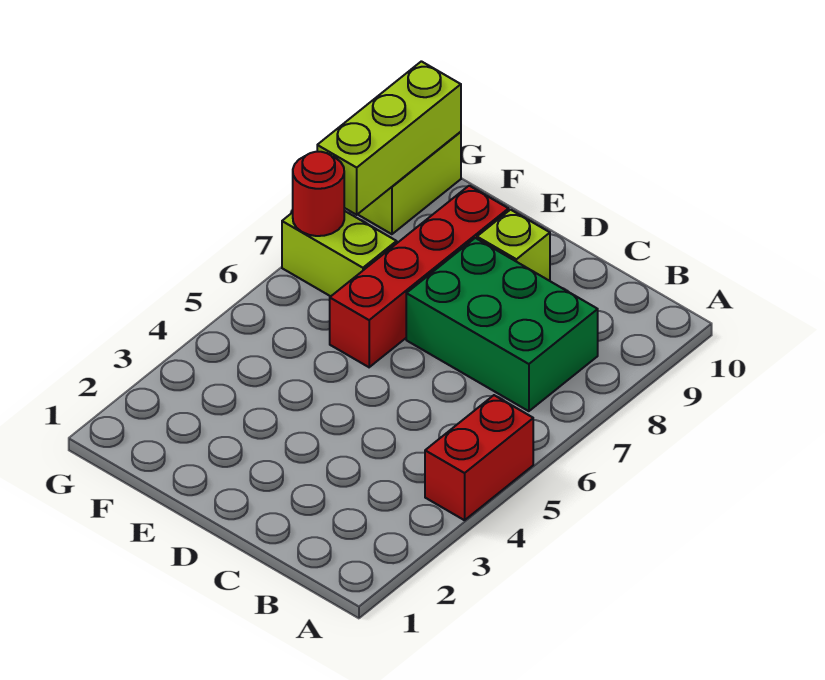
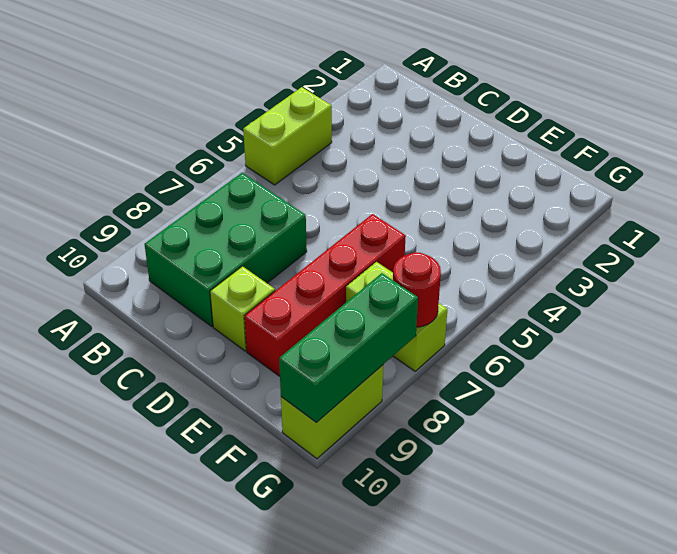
red brick A4:A5 level 1 -> lime brick A4:A5 level 1
green brick B7:D8 level 1 -> green brick B7:C9 level 1
lime brick G8:G10 level 2 -> green brick G8:G10 level 2

